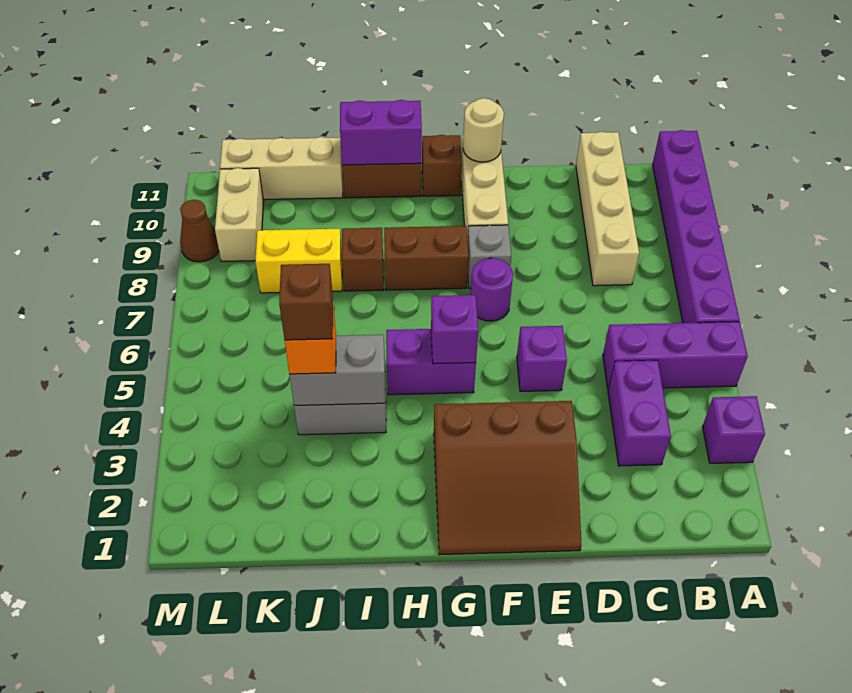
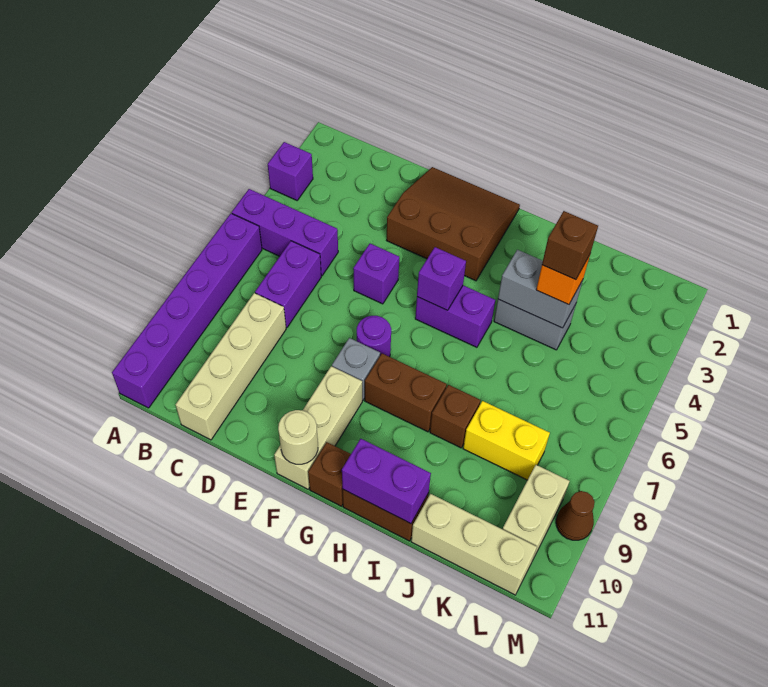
purple brick C3:C4 level 1 -> purple brick C6:C7 level 1

